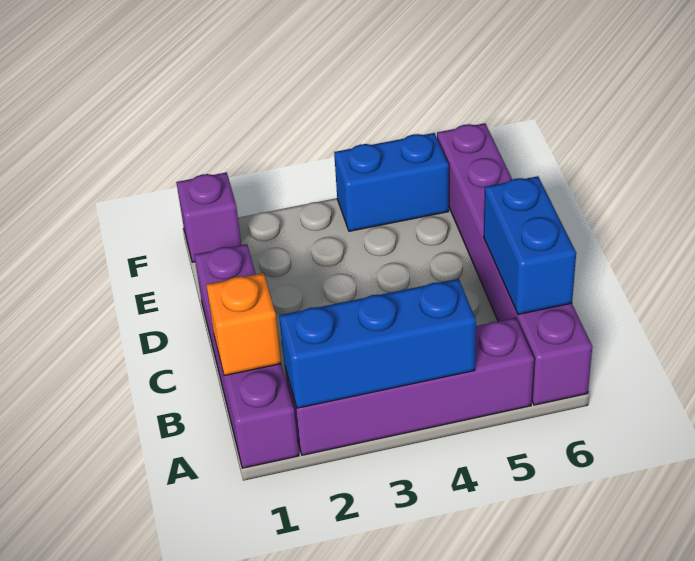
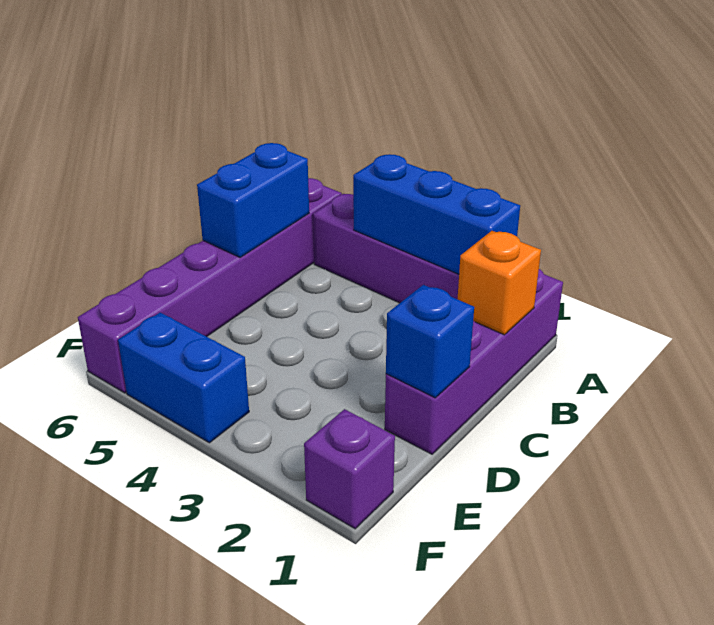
none -> blue brick D1 level 2

